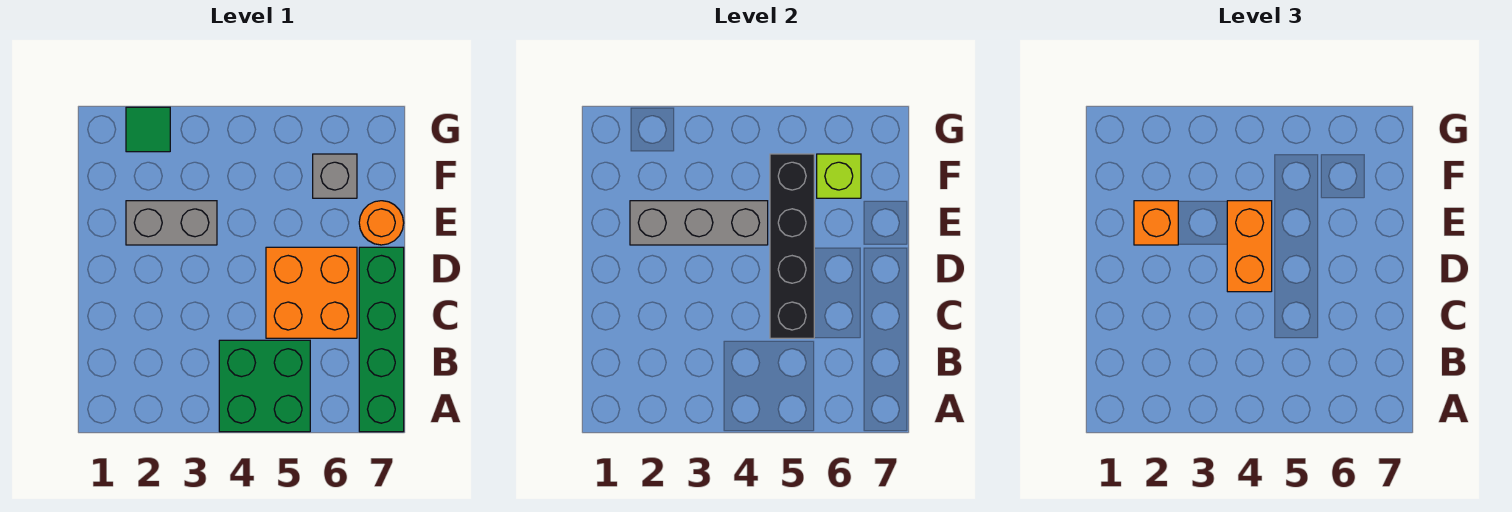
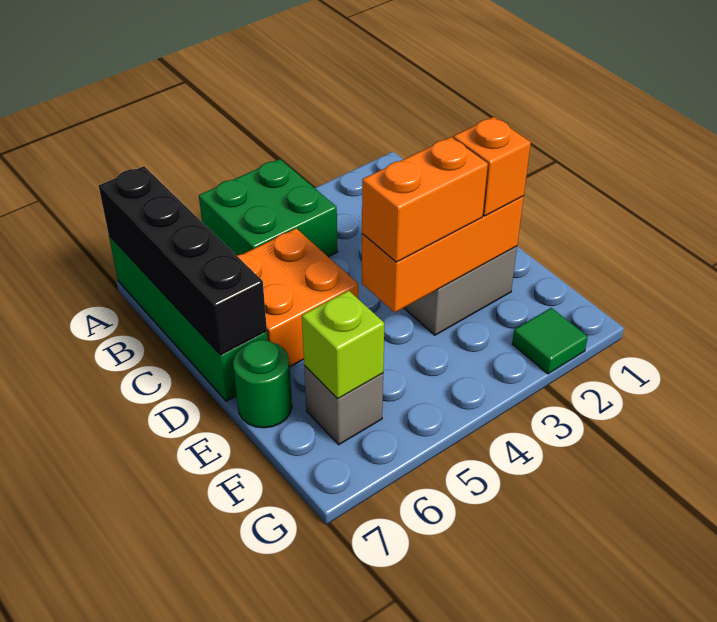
black brick C5:F5 level 2 -> black brick A7:D7 level 2
orange brick D4:E4 level 3 -> orange brick E3:E4 level 3
grey brick E2:E4 level 2 -> orange brick E2:E4 level 2
orange round brick E7 level 1 -> green round brick E7 level 1

